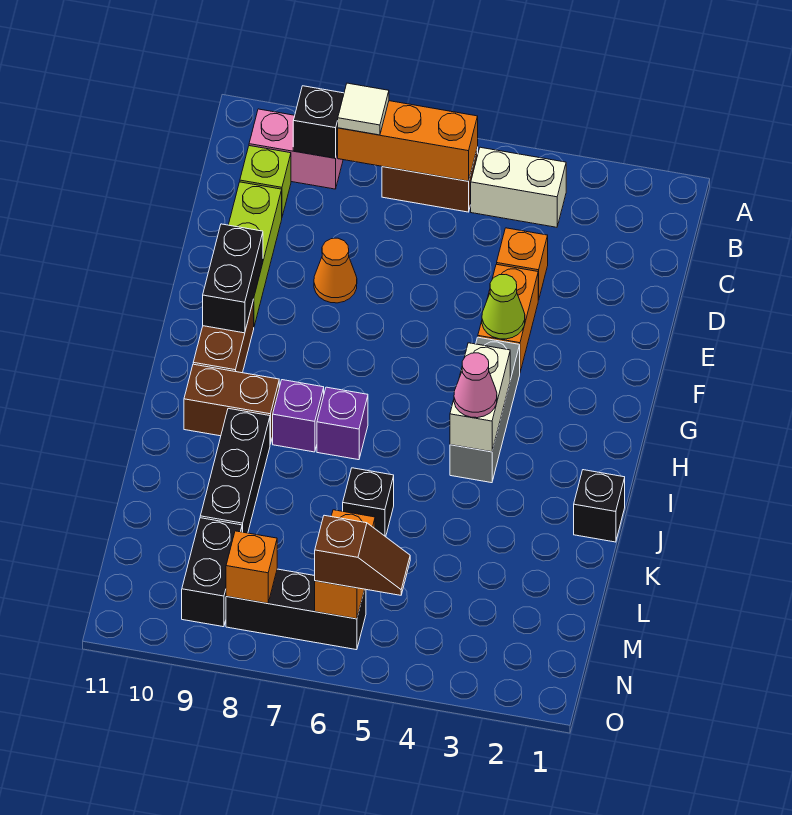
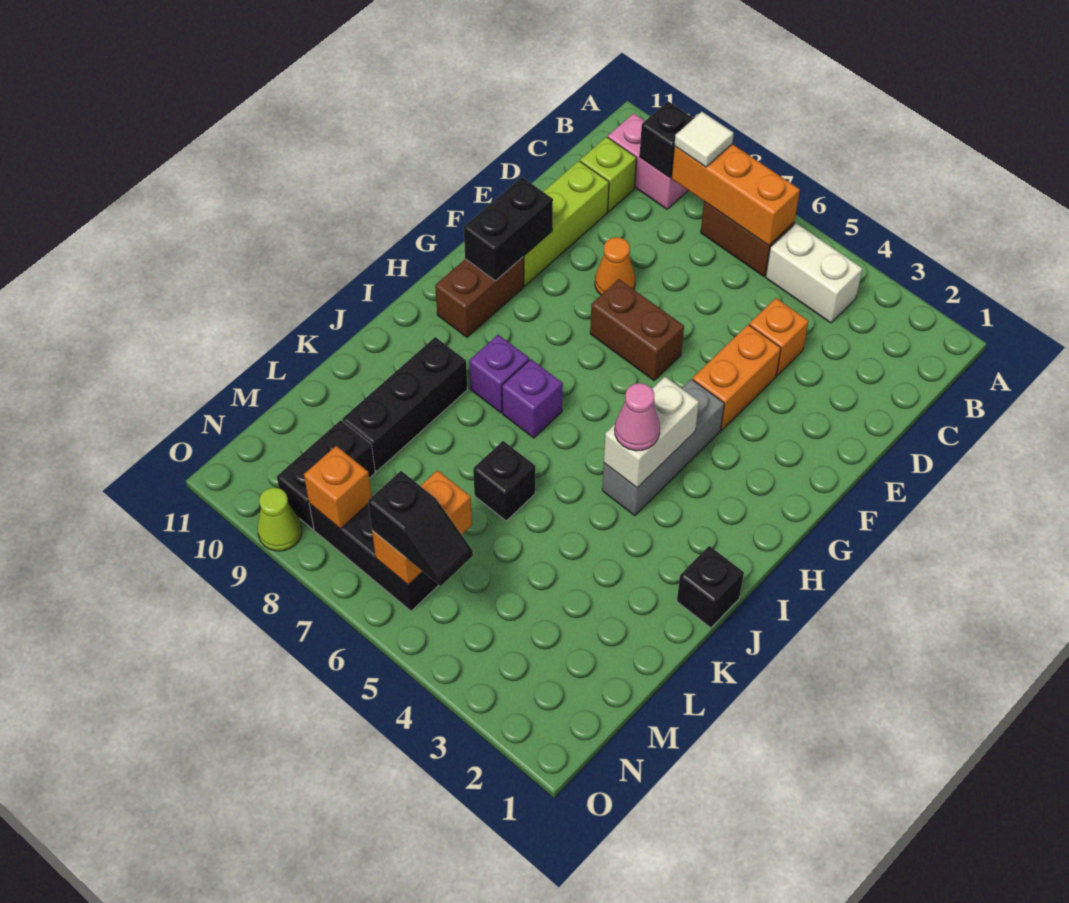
lime cone F4 level 2 -> lime cone O9 level 1
brown brick I9:I10 level 1 -> brown brick F6:F7 level 1
brown slope N5:N6 level 3 top 6 -> black slope N5:N6 level 3 top 6

